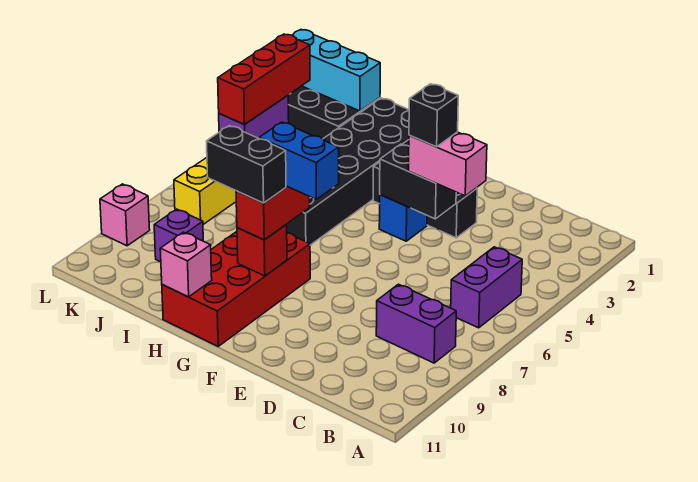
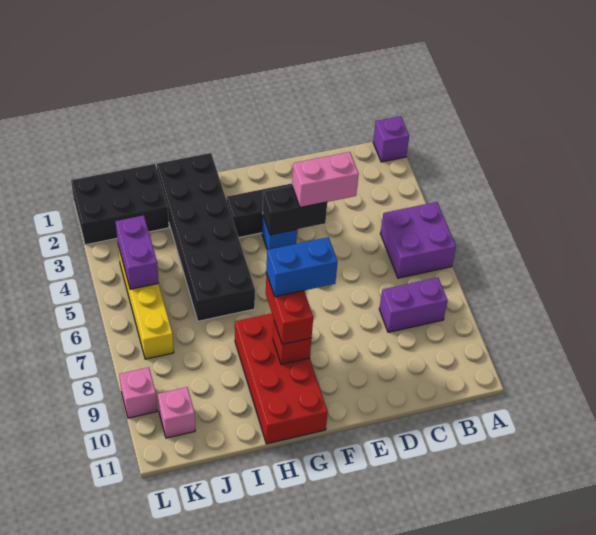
purple brick B5:B6 level 1 -> purple brick A5:B6 level 1
black brick E4 level 4 -> none
black brick G9:H9 level 4 -> none
pink brick H11 level 2 -> pink brick K10 level 1
cyan brick J1:L1 level 2 -> none
purple brick J9 level 1 -> purple brick A1 level 1
red brick K3:K5 level 3 -> none

